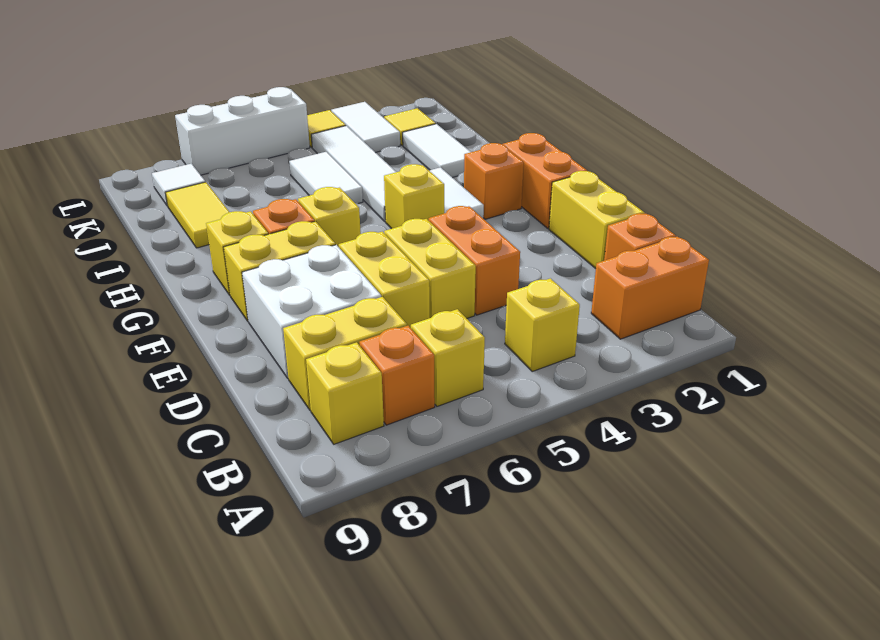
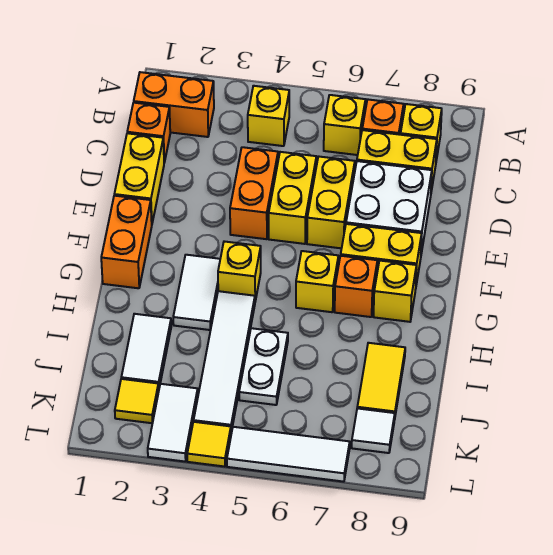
orange brick G2 level 1 -> none
white tile I5:J5 level 1 -> white plate I5:J5 level 1
white brick L5:L7 level 1 -> white tile L5:L7 level 1

